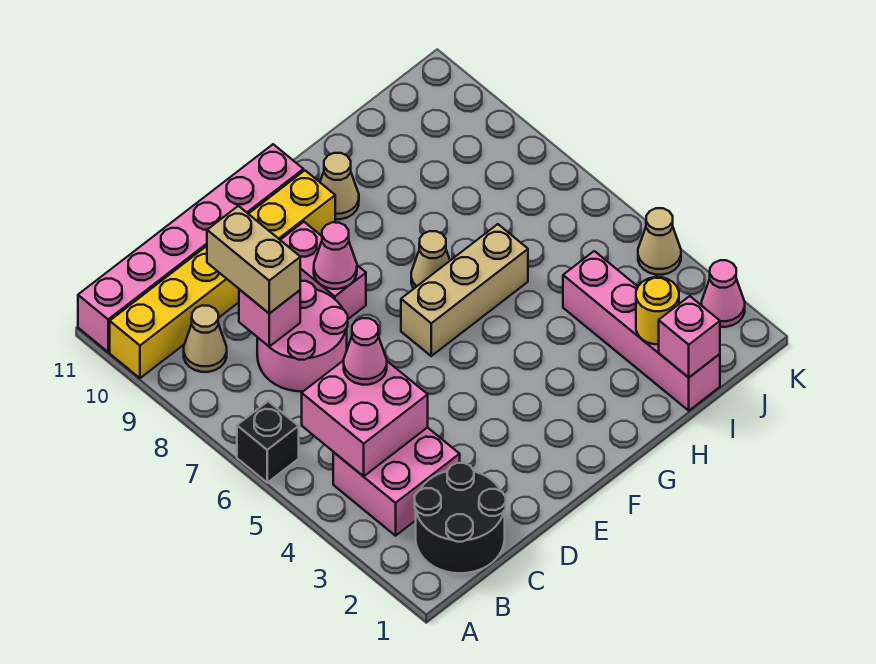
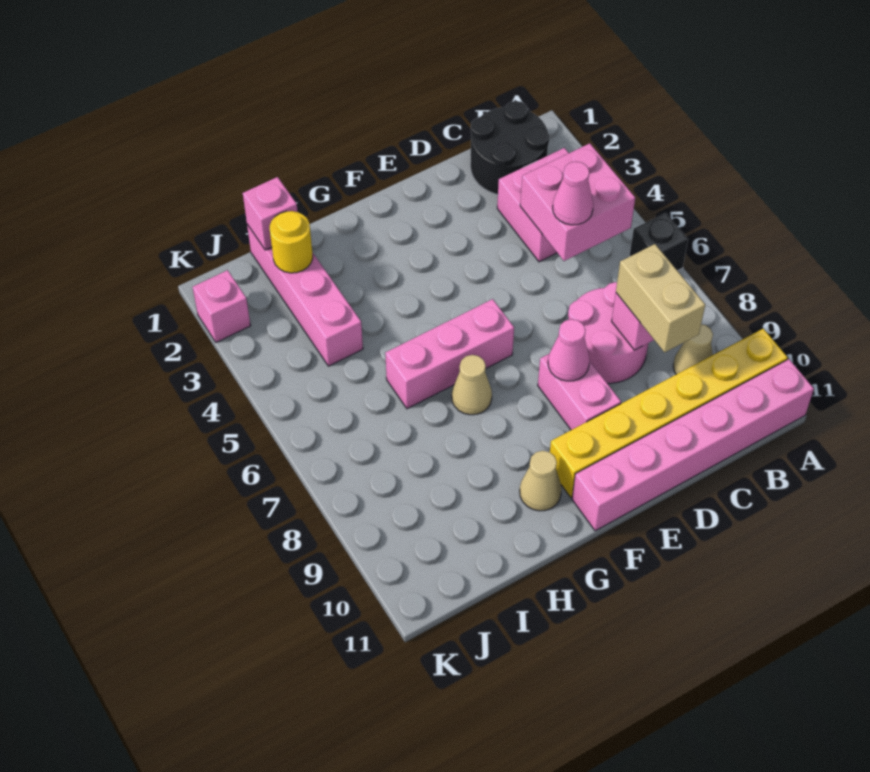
tan brick F6:H6 level 1 -> pink brick F6:H6 level 1
pink cone K2 level 1 -> pink brick K2 level 1
tan cone K4 level 1 -> none

